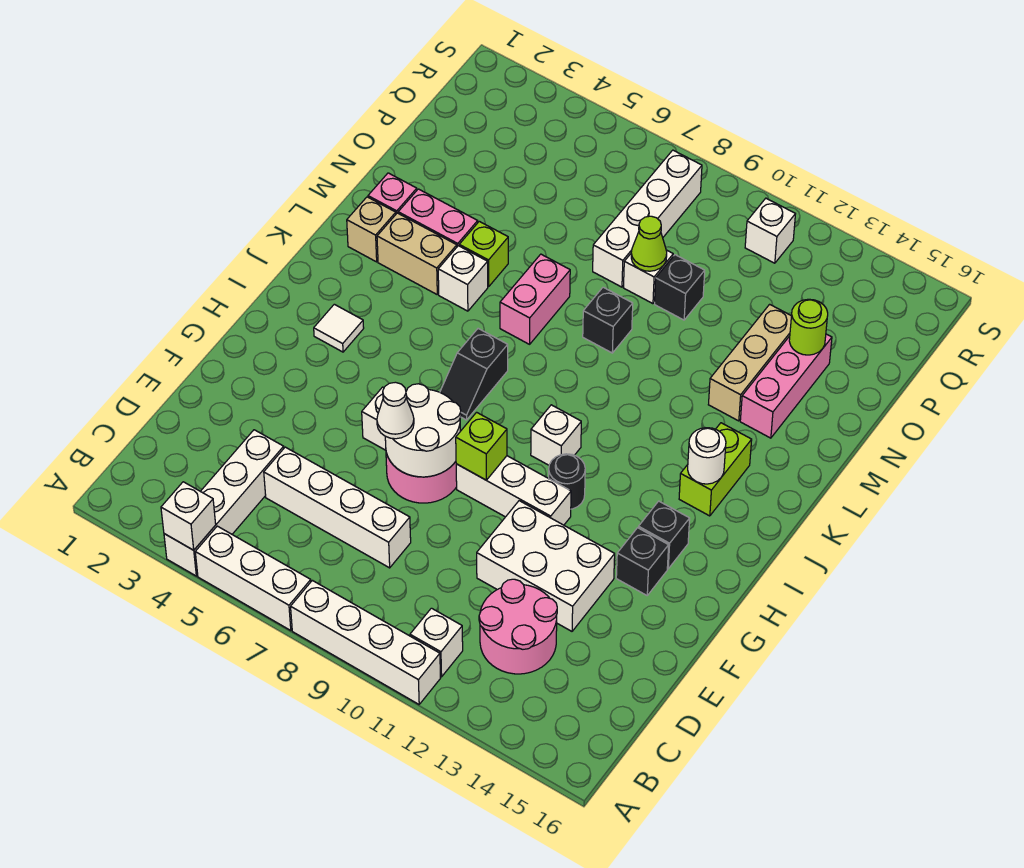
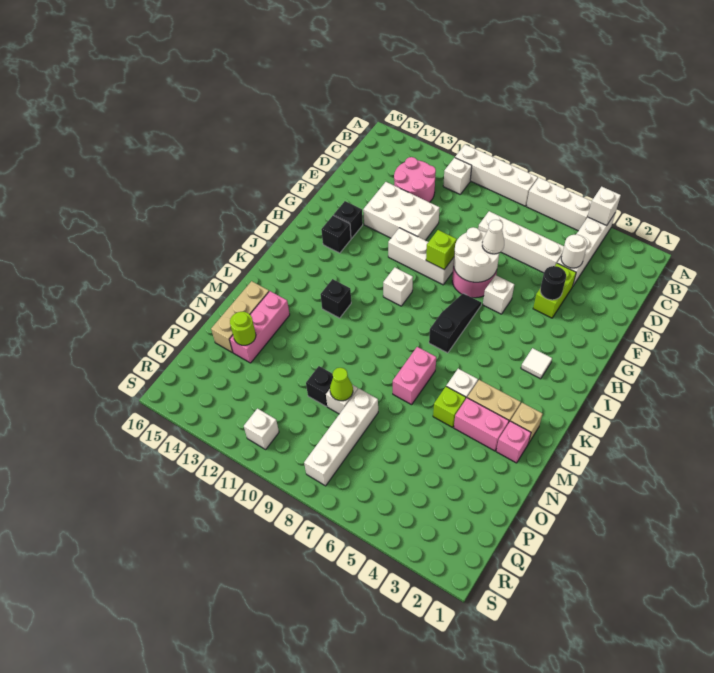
black round brick H11 level 1 -> black round brick F4 level 2
black slope I7:J7 level 1 top J -> black slope H7:J7 level 1 top J
lime brick J14:K14 level 1 -> lime brick E4:F4 level 1
white round brick J14 level 2 -> white round brick D4 level 2
black brick M9 level 1 -> black brick K12 level 1
tan brick M13:O13 level 1 -> tan brick M15:O15 level 1

